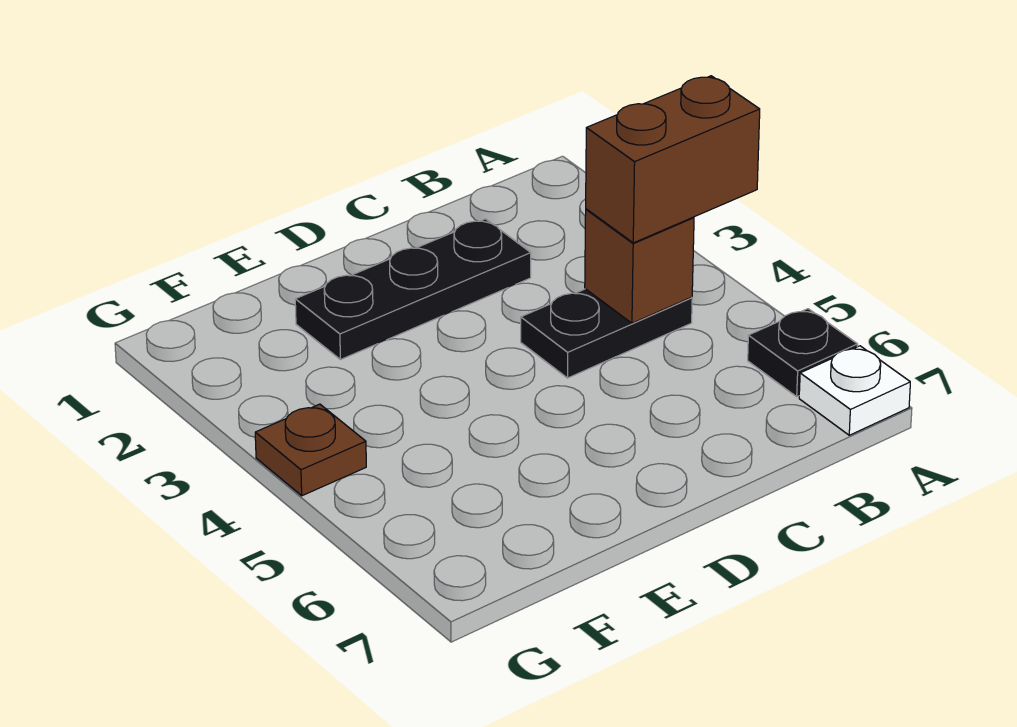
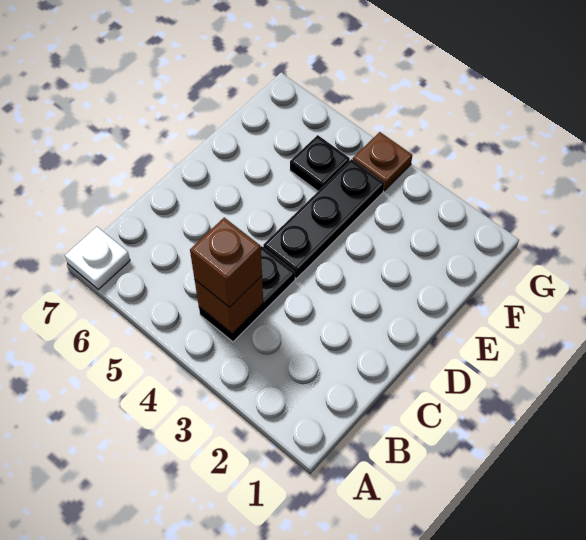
brown brick A4:B4 level 3 -> brown brick B4 level 3
black plate A6 level 1 -> black plate F5 level 1
black plate C2:E2 level 1 -> black plate D4:F4 level 1

